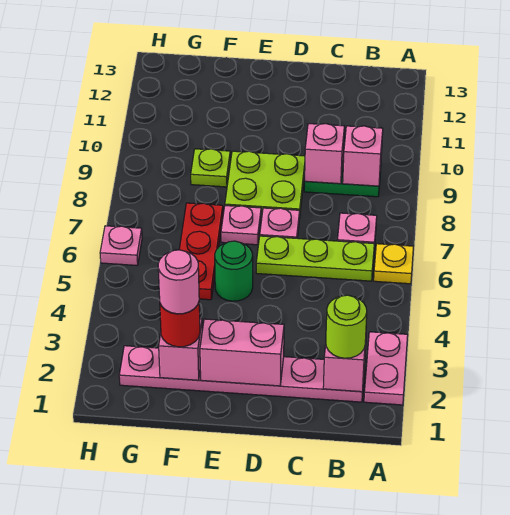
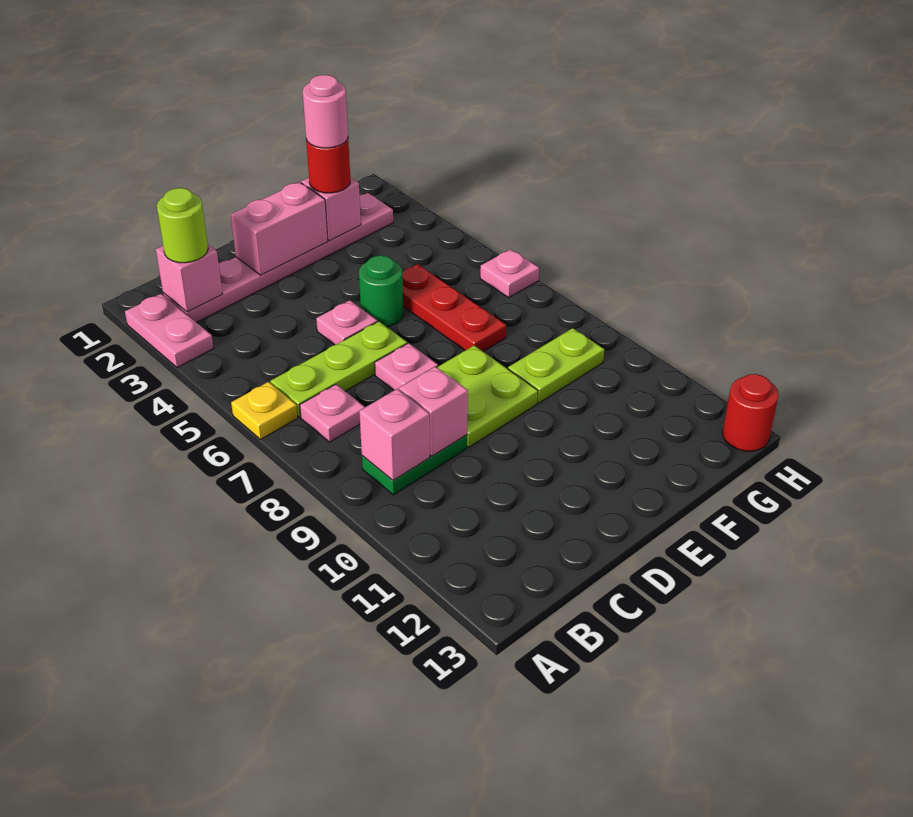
pink plate E7 level 1 -> pink plate D5 level 1
lime plate F9 level 1 -> lime plate F9:G9 level 1
none -> red round brick H13 level 1

